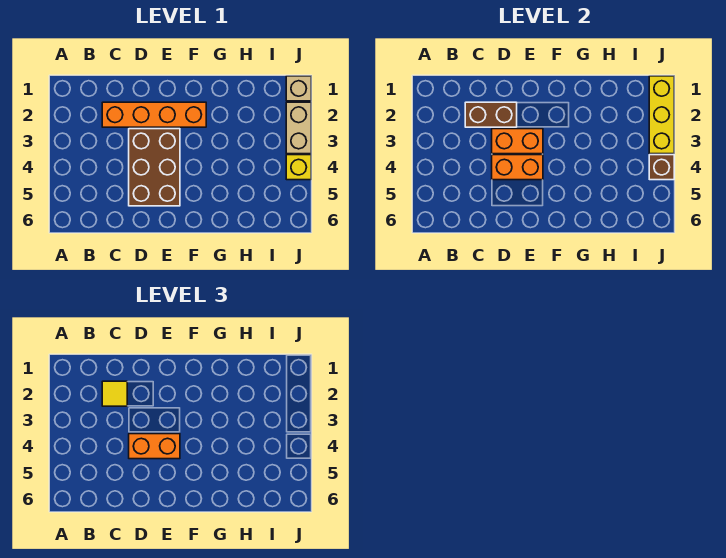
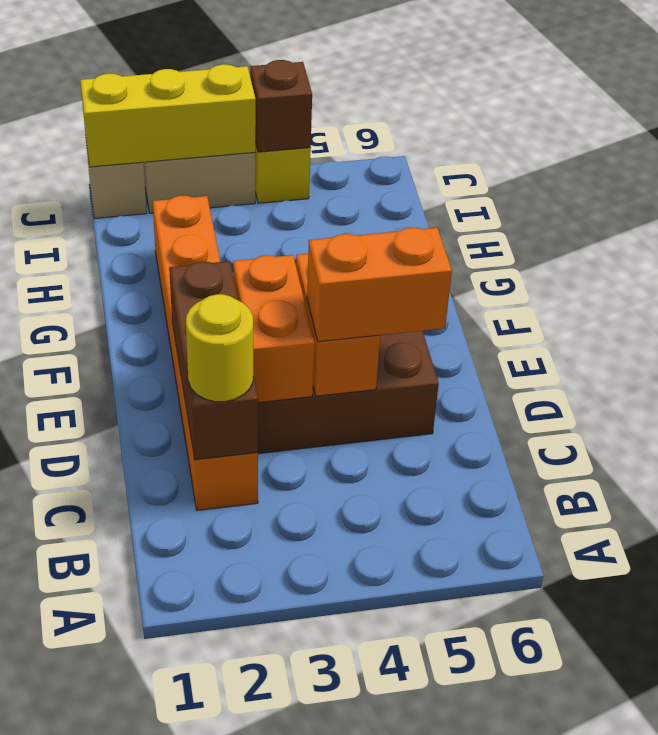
orange brick C2:F2 level 1 -> orange brick C2:H2 level 1
brown brick C2:D2 level 2 -> brown brick C2:E2 level 2
yellow tile C2 level 3 -> yellow round brick C2 level 3
orange brick D4:E4 level 3 -> orange brick D4:D5 level 3

